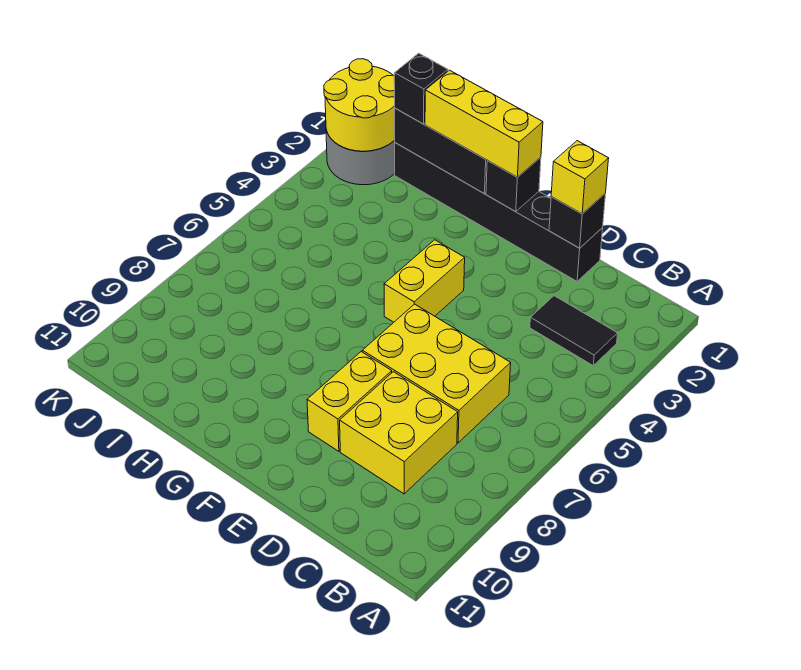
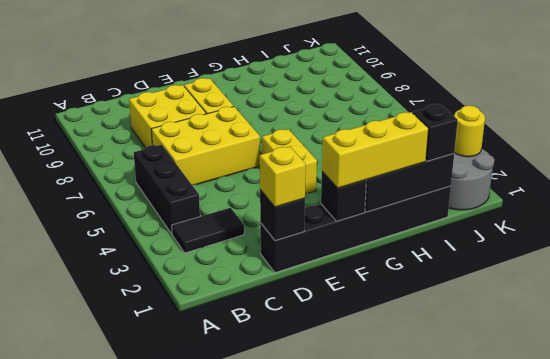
none -> black brick B4:B6 level 1
yellow round brick J1:K2 level 2 -> yellow round brick K2 level 2

